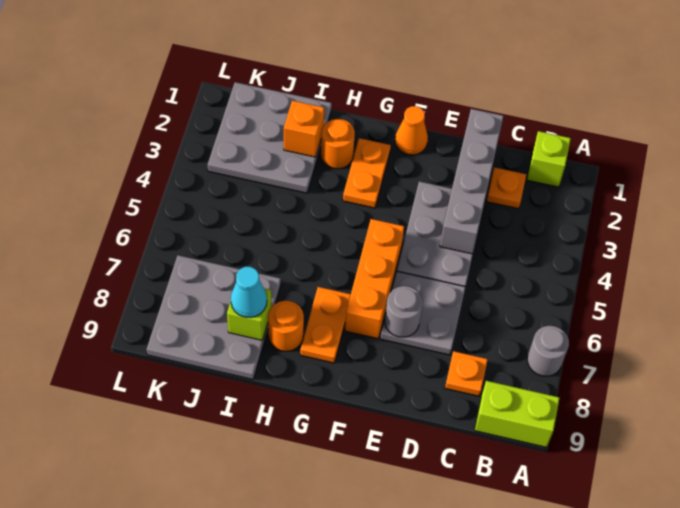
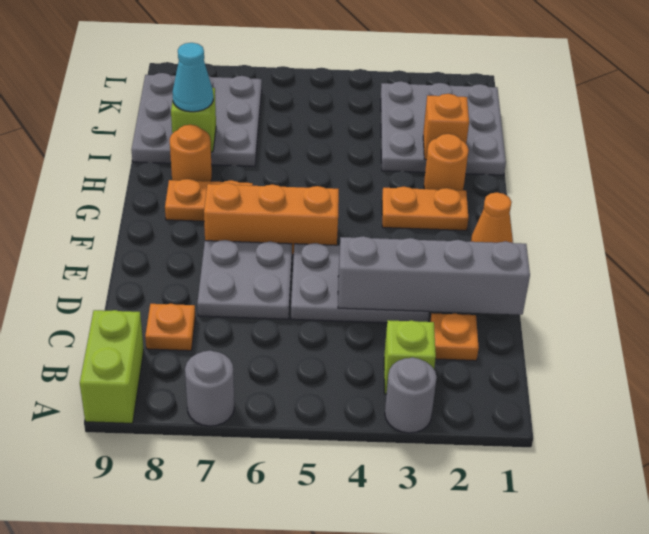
lime brick B1 level 1 -> lime brick B3 level 1
grey round brick E7 level 2 -> grey round brick A3 level 1

